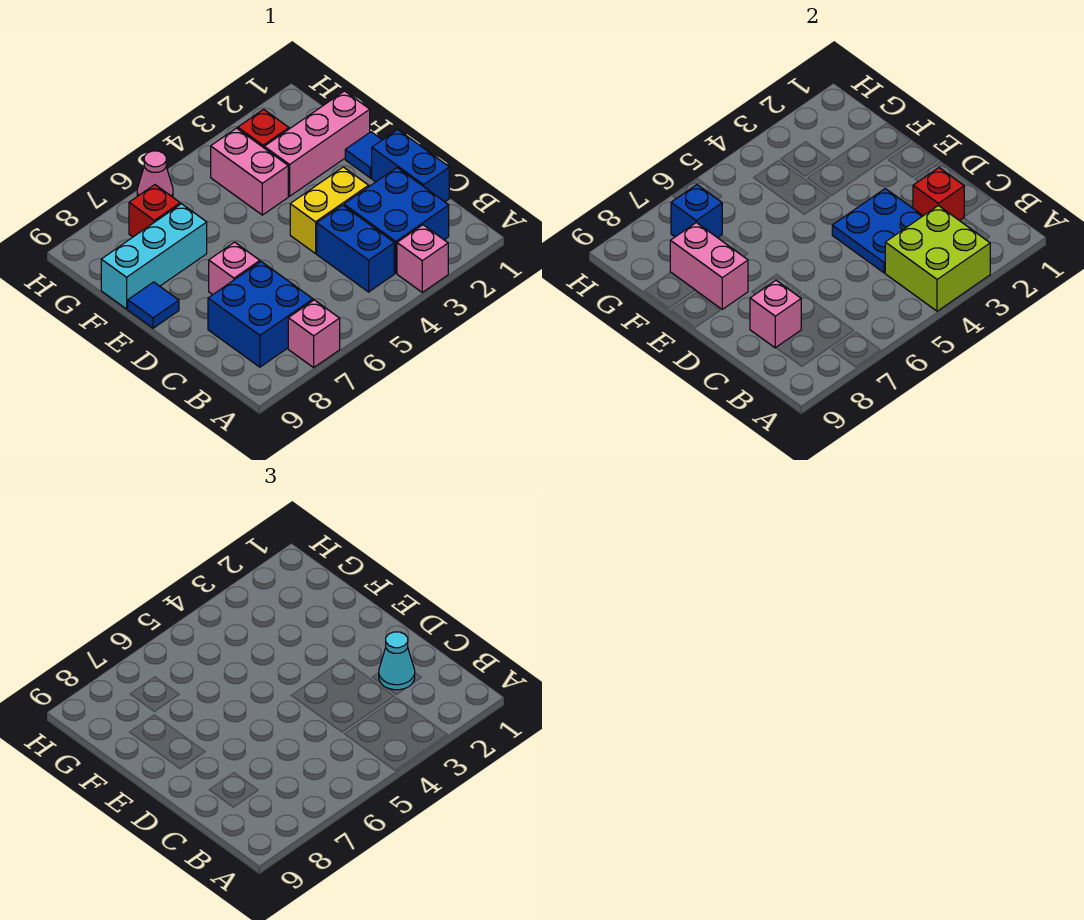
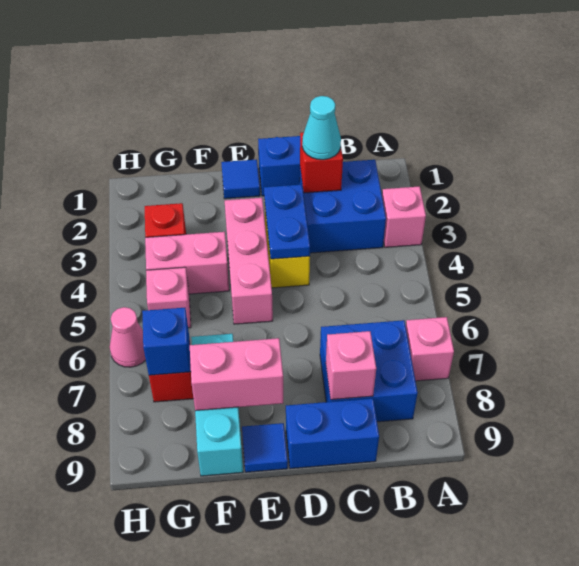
lime brick A3:B4 level 2 -> none
blue brick B4:C4 level 1 -> blue brick C9:D9 level 1
blue plate C3:D4 level 2 -> blue plate D3:D4 level 2
pink brick D7 level 1 -> pink brick G5 level 1
pink brick F1:F3 level 1 -> pink brick E3:E5 level 1

